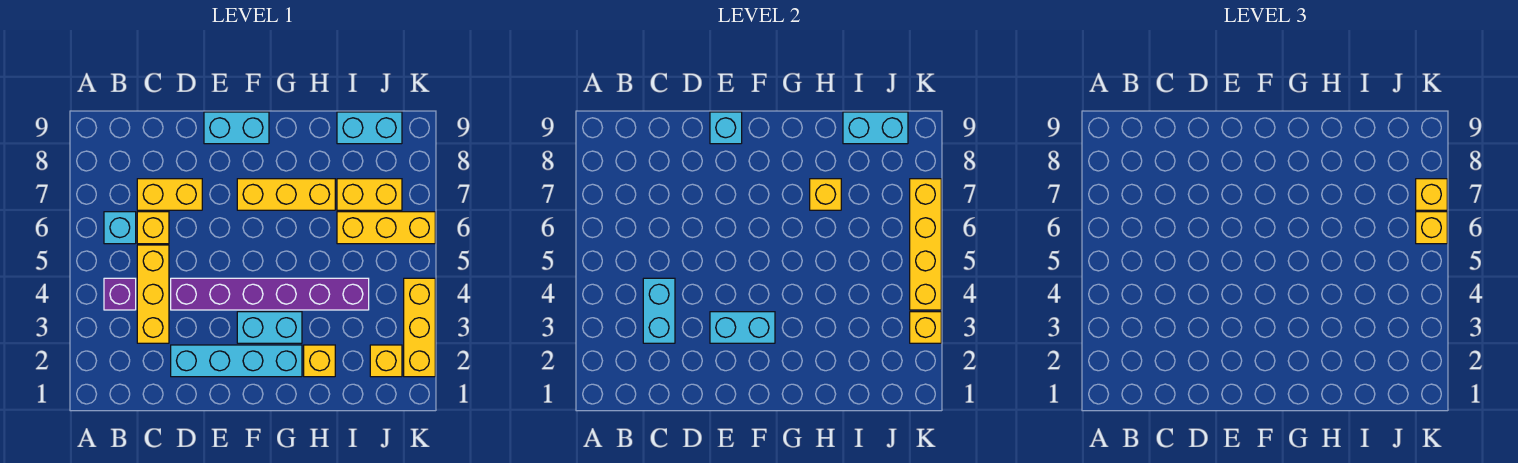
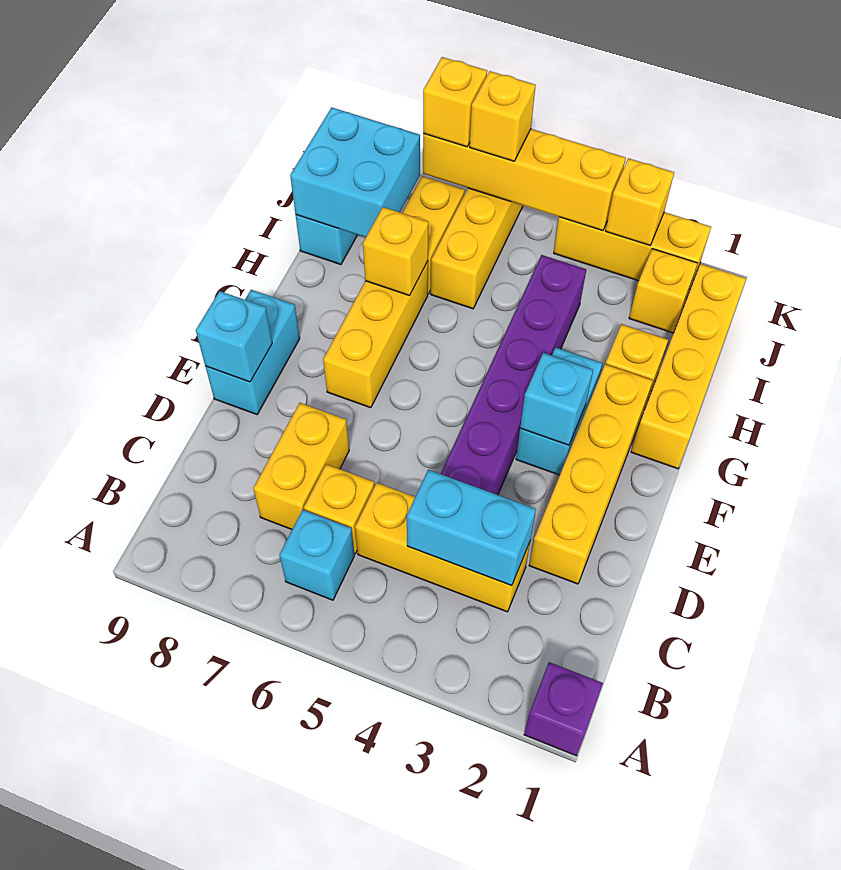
purple brick B4 level 1 -> purple brick A1 level 1
cyan brick D2:G2 level 1 -> yellow brick D2:G2 level 1
cyan brick E3:F3 level 2 -> cyan brick F3 level 2
none -> yellow brick G1:J1 level 1
cyan brick I9:J9 level 2 -> cyan brick I8:J9 level 2

